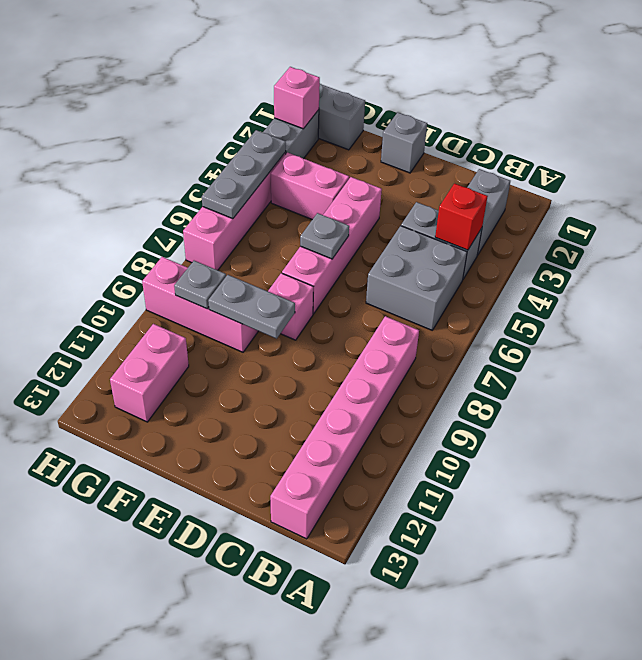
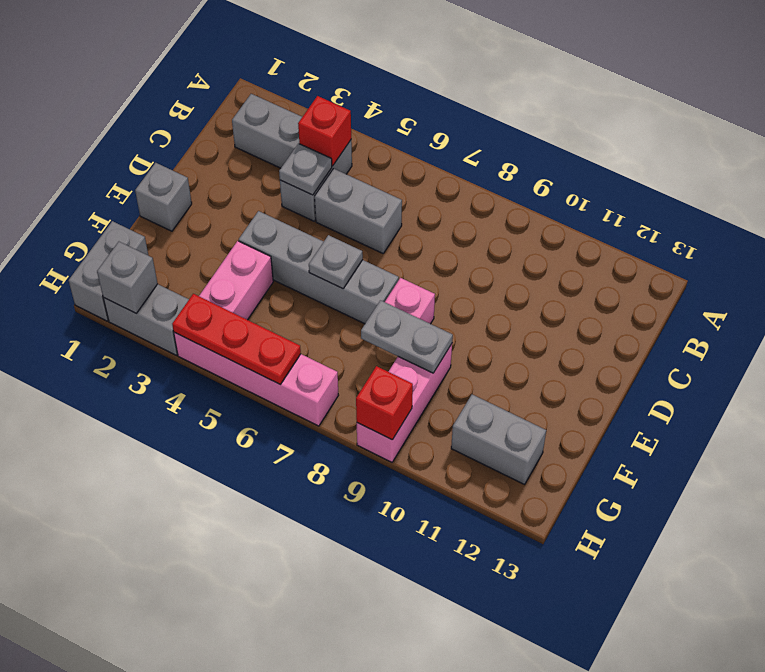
grey brick B5:C6 level 1 -> grey brick C5:C6 level 1
pink brick B8:B13 level 1 -> none
pink brick E4:E7 level 1 -> grey brick E4:E7 level 1
grey plate E9:F9 level 2 -> grey plate F8:F9 level 2
grey plate G9 level 2 -> grey plate C4 level 2
pink brick G11:G12 level 1 -> grey brick G11:G12 level 1
pink brick H2 level 2 -> grey brick H2 level 2
grey plate H4:H6 level 2 -> red plate H4:H6 level 2
none -> red brick H9 level 2

